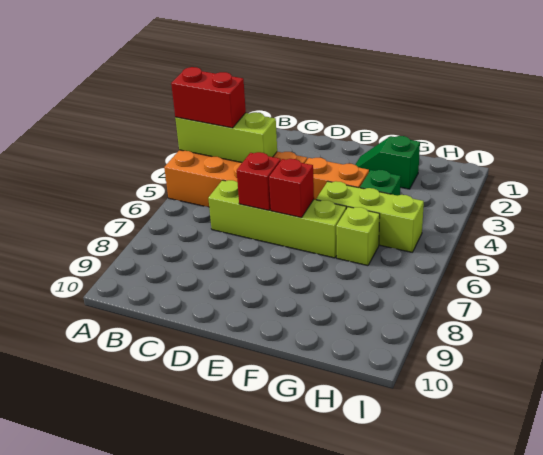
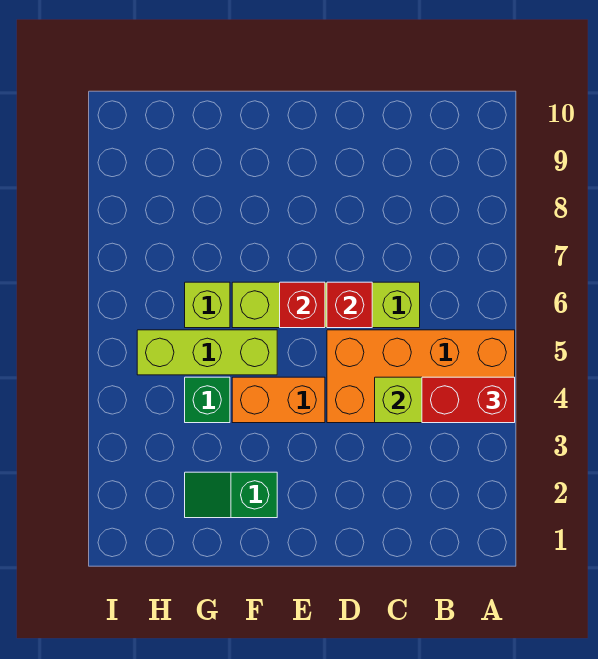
green slope F2:G2 level 1 top G -> green slope F2:G2 level 1 top F

